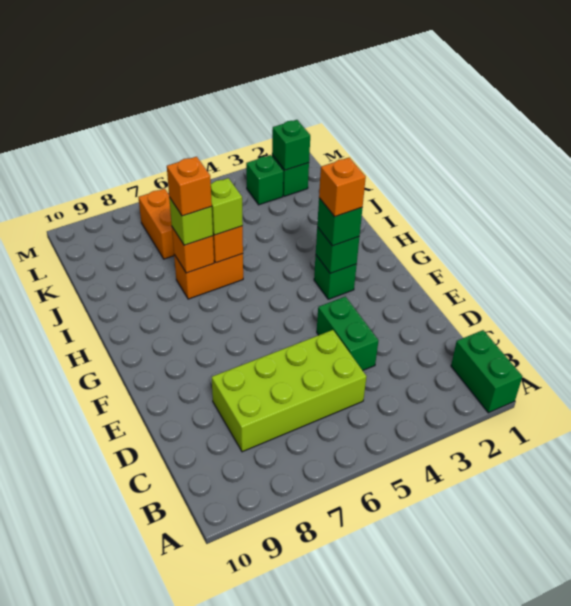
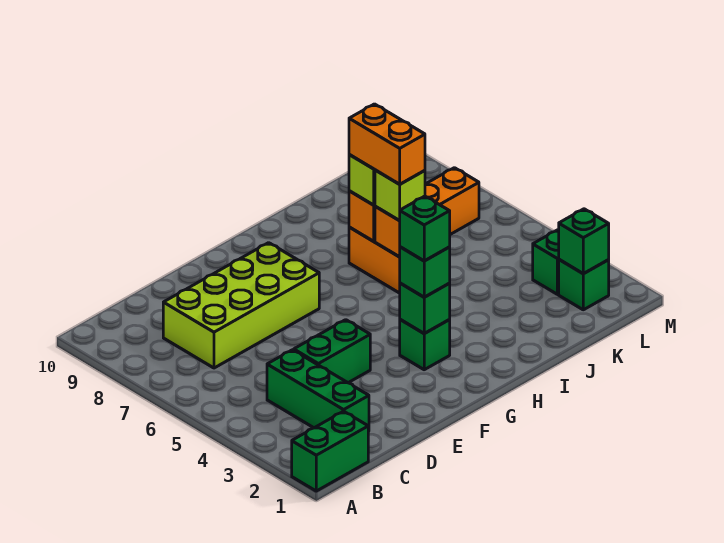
none -> green brick C2:C4 level 1
lime brick C5:D8 level 1 -> lime brick C7:F8 level 1
orange brick G3 level 4 -> green brick G3 level 4
orange brick I7 level 4 -> orange brick I6:I7 level 4

